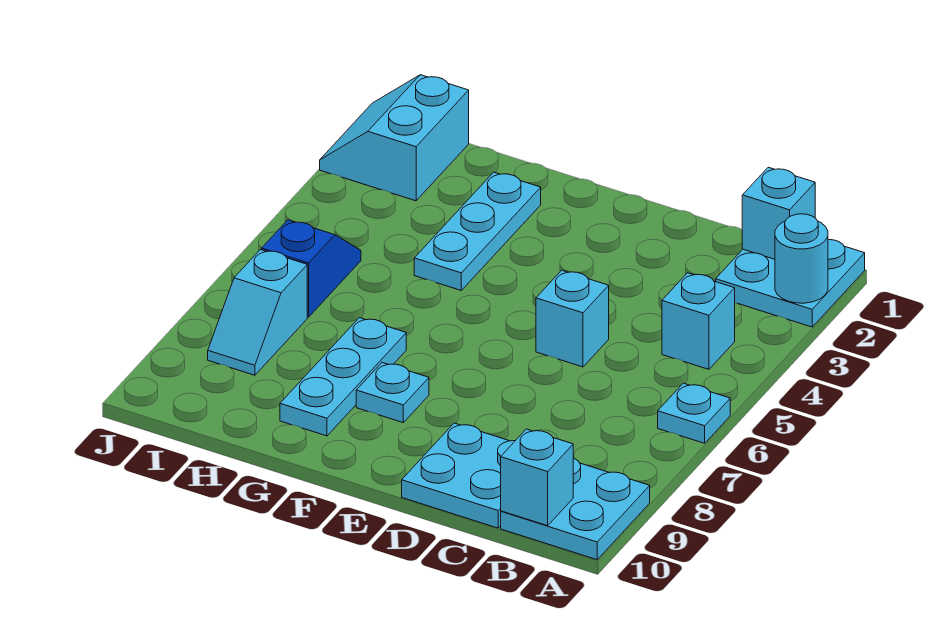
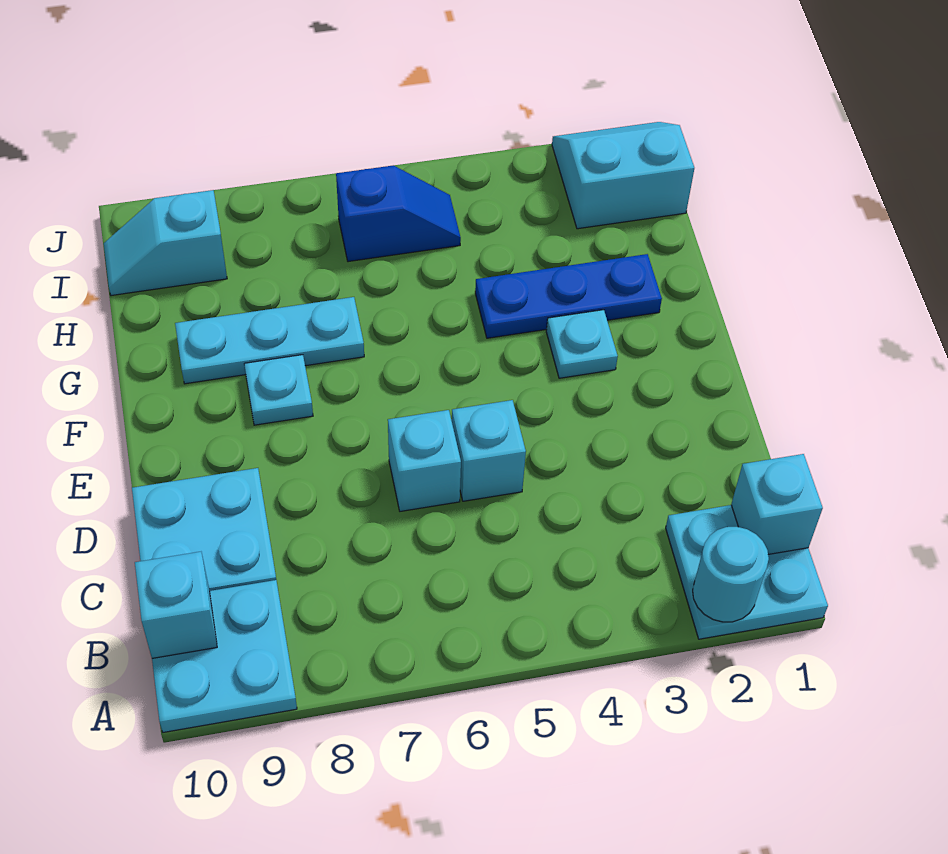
cyan plate A6 level 1 -> cyan plate F3 level 1
cyan brick B4 level 1 -> cyan brick D6 level 1
cyan plate G2:G4 level 1 -> blue plate G2:G4 level 1
cyan slope I7:I8 level 1 top 7 -> cyan slope I9:I10 level 1 top 9

